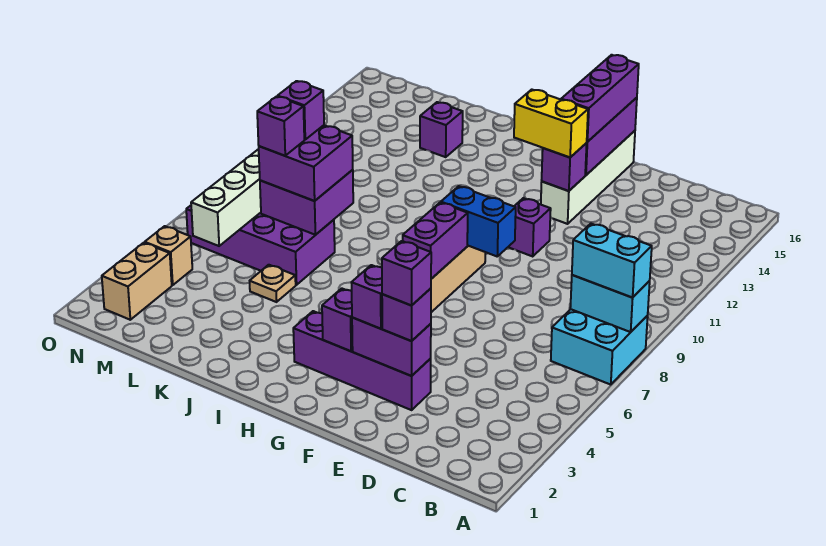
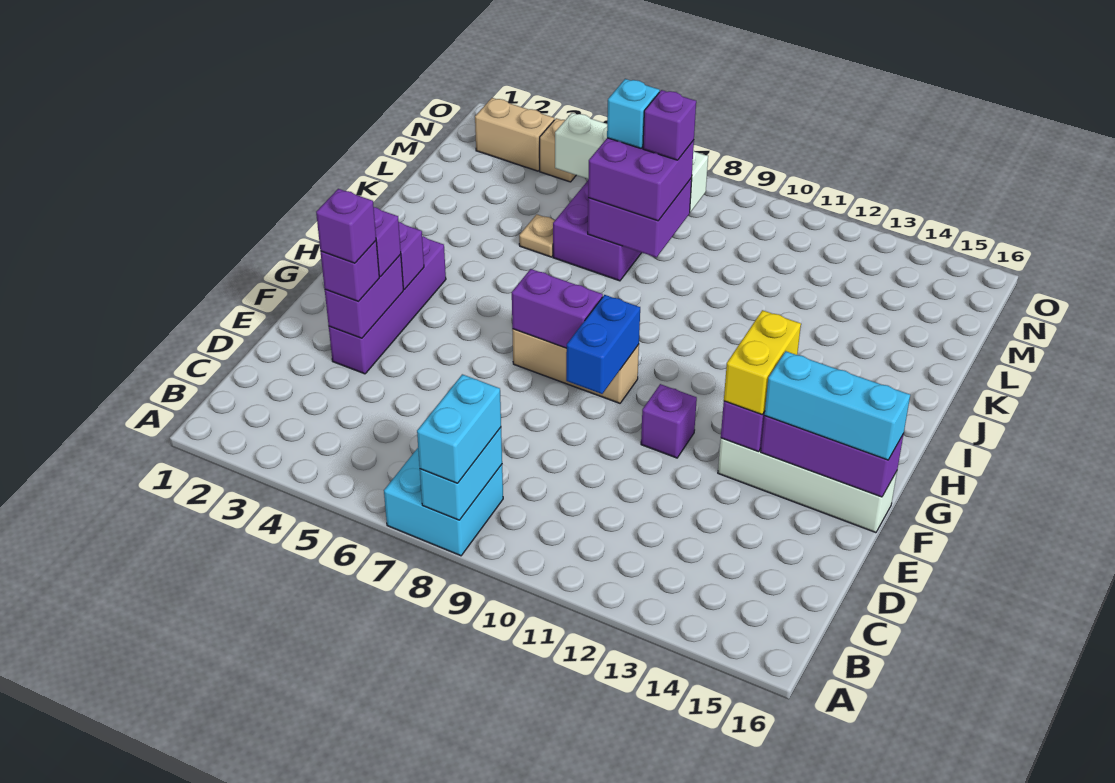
purple brick F14:F16 level 3 -> cyan brick F14:F16 level 3
purple brick K14 level 1 -> none
purple brick L7 level 4 -> cyan brick L7 level 4

